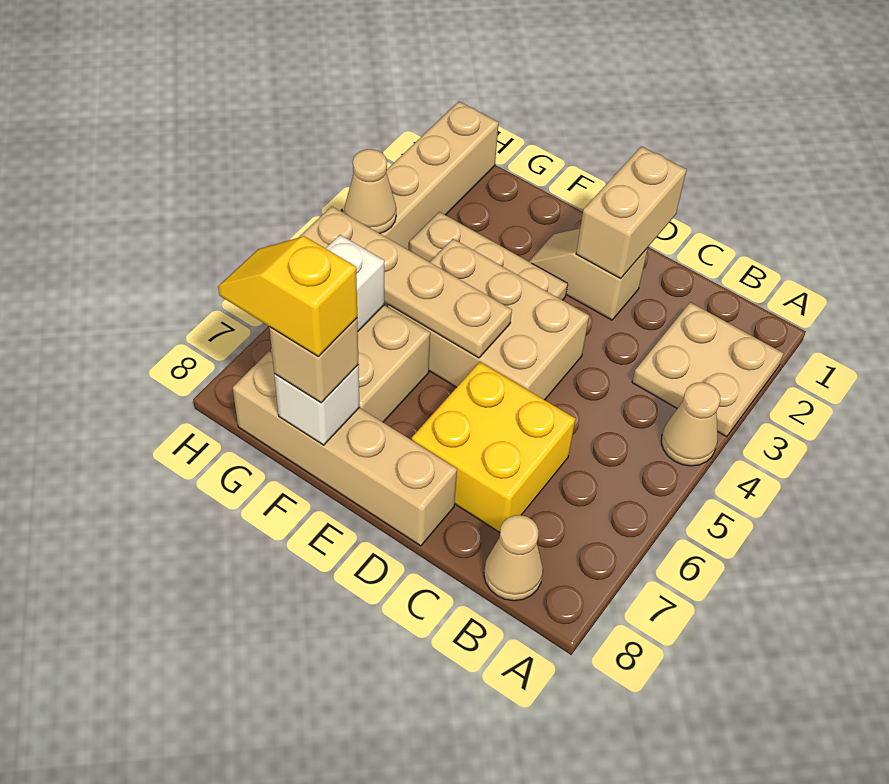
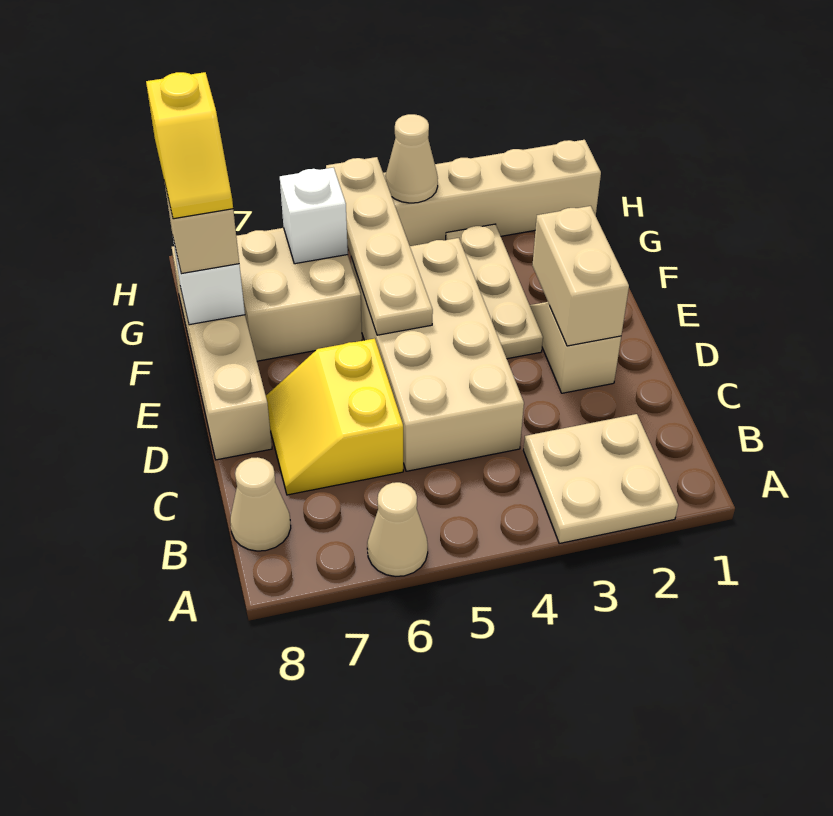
tan cone A4 level 1 -> tan cone A6 level 1
yellow brick C6:D7 level 1 -> yellow slope C6:D7 level 1 top 6
tan brick D1:D2 level 2 -> tan brick D2:E2 level 2
tan brick D4:F5 level 1 -> tan brick C4:F5 level 1
yellow slope F8:G8 level 4 top F -> yellow slope F8:G8 level 4 top G

